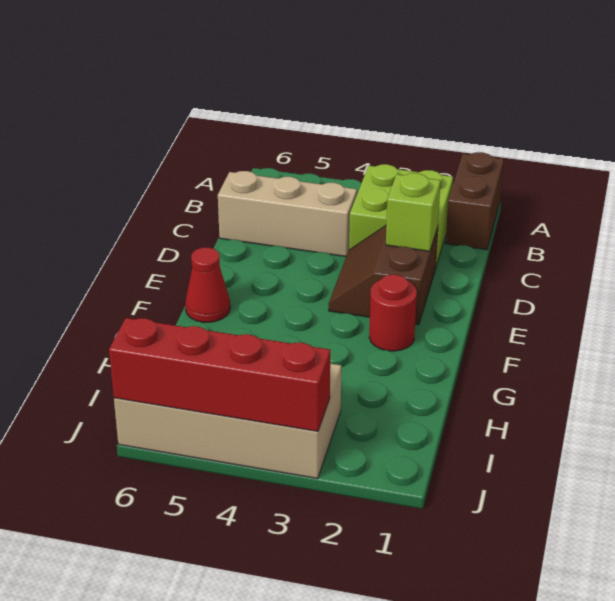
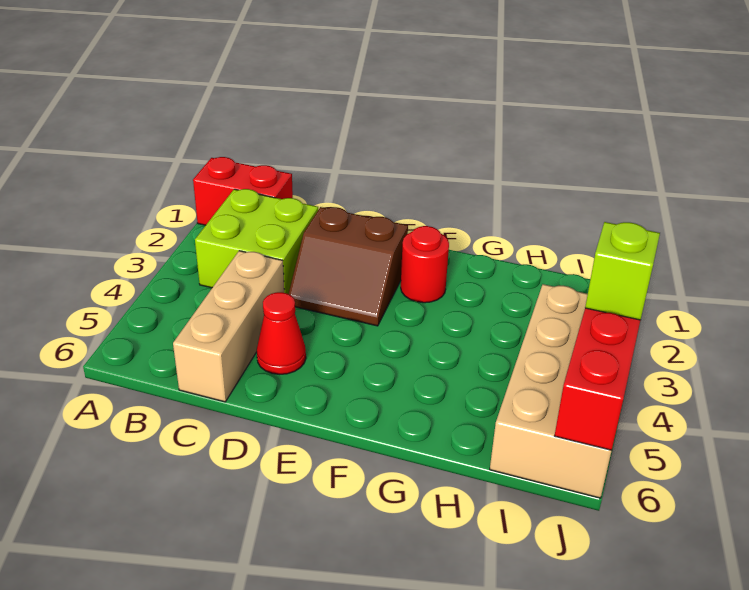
brown brick A1:B1 level 1 -> red brick A1:B1 level 1
lime brick D2 level 2 -> lime brick J4 level 3
red cone F6 level 1 -> red cone D5 level 1

